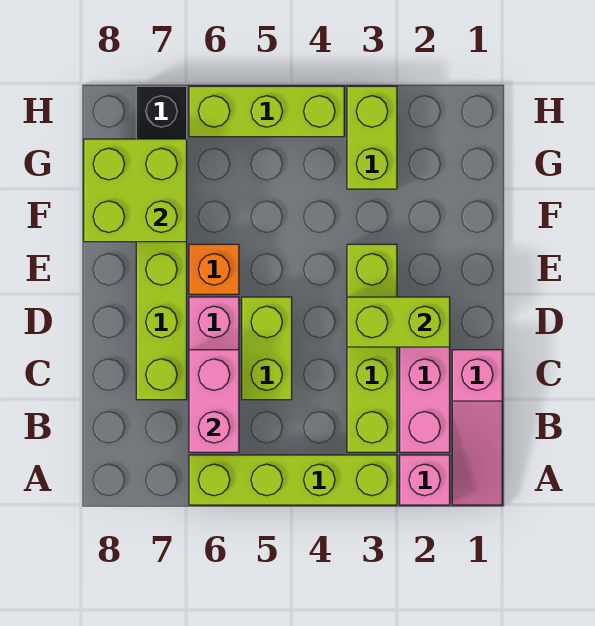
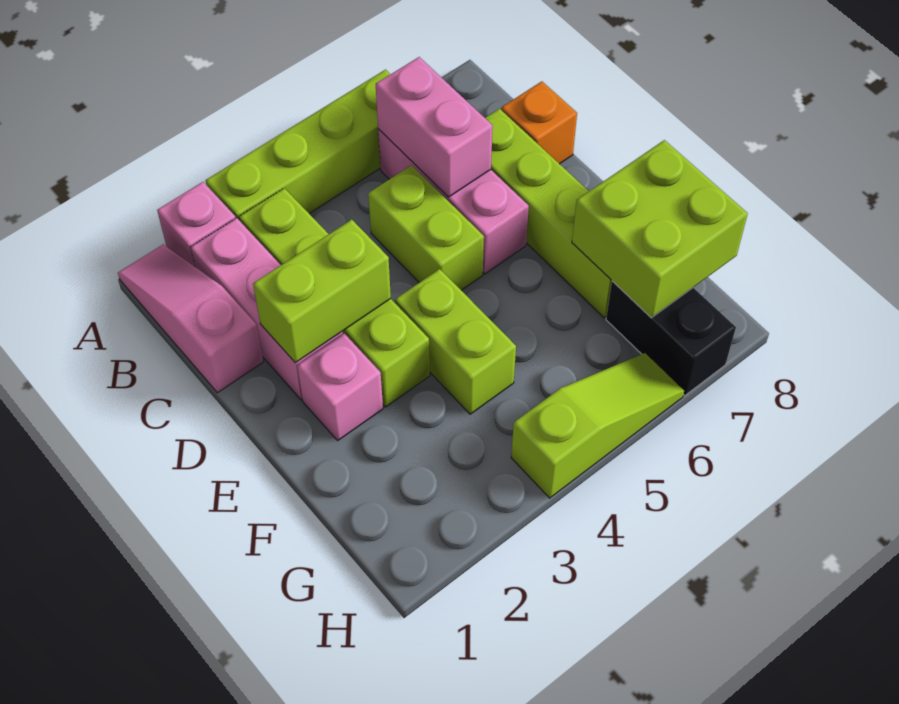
none -> pink brick E2 level 1
orange brick E6 level 1 -> orange brick C8 level 1
lime brick G3:H3 level 1 -> lime brick E4:F4 level 1
lime brick H4:H6 level 1 -> lime slope H4:H6 level 1 top 4

